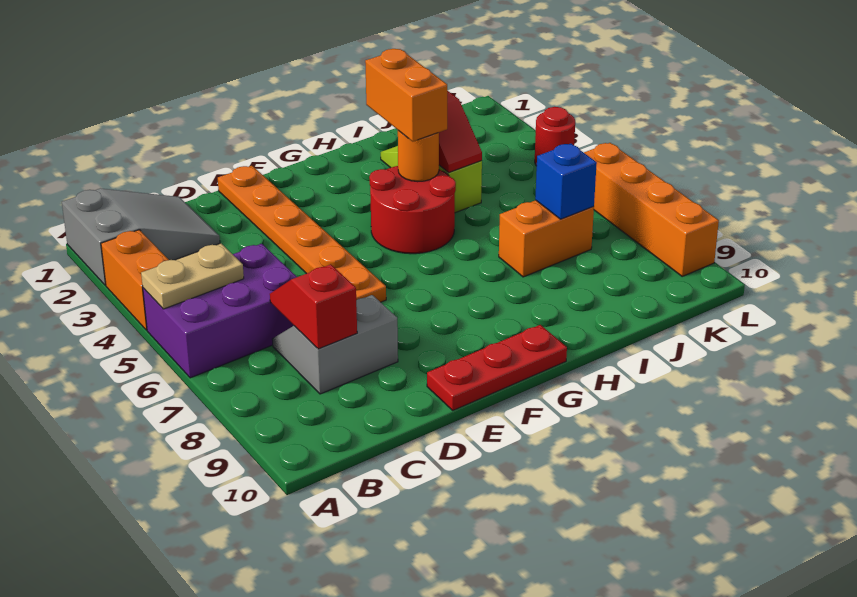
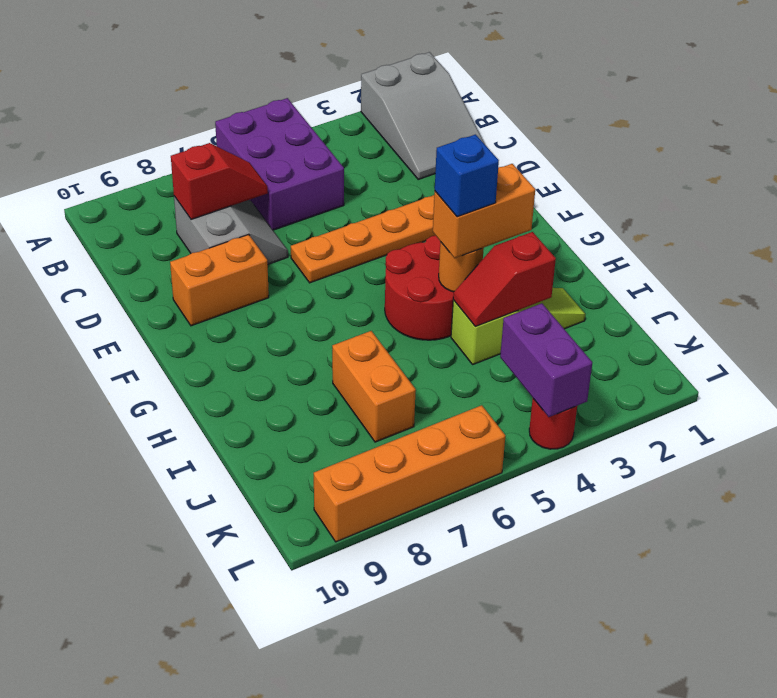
orange brick A3:A4 level 1 -> orange brick E8:E9 level 1
tan plate A5:B5 level 2 -> none
red plate E10:G10 level 1 -> none
blue brick J7 level 2 -> blue brick H4 level 4
none -> purple brick K4:L4 level 2

